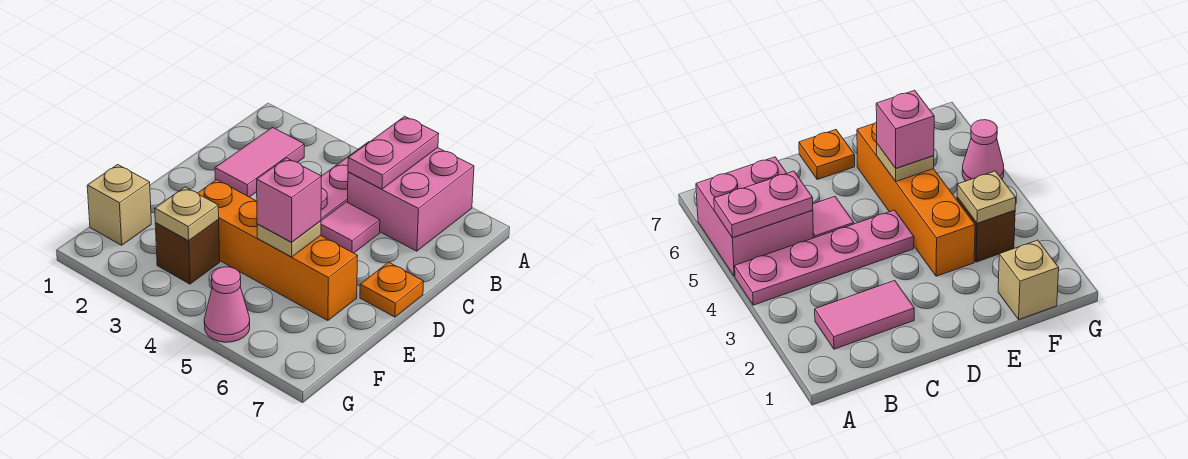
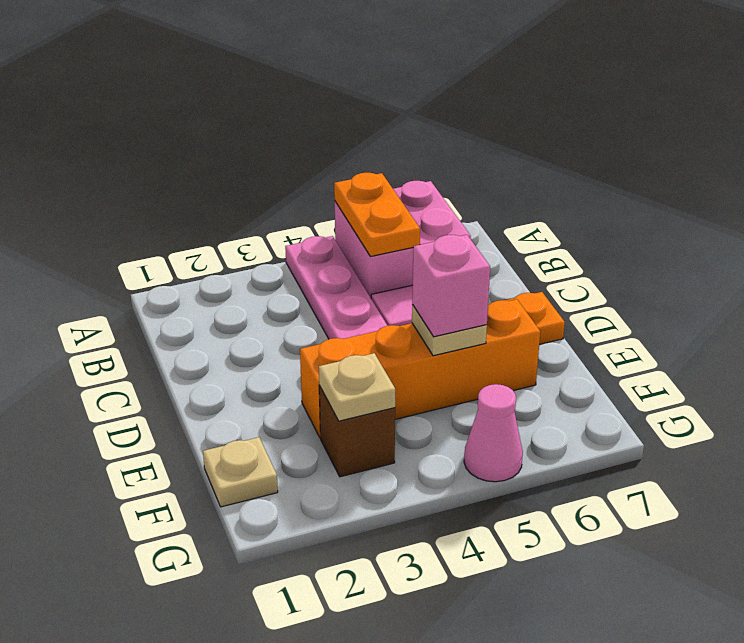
pink plate A5:B5 level 2 -> orange plate A5:B5 level 2
pink tile B2:C2 level 1 -> none
tan brick F1 level 1 -> tan plate F1 level 1

